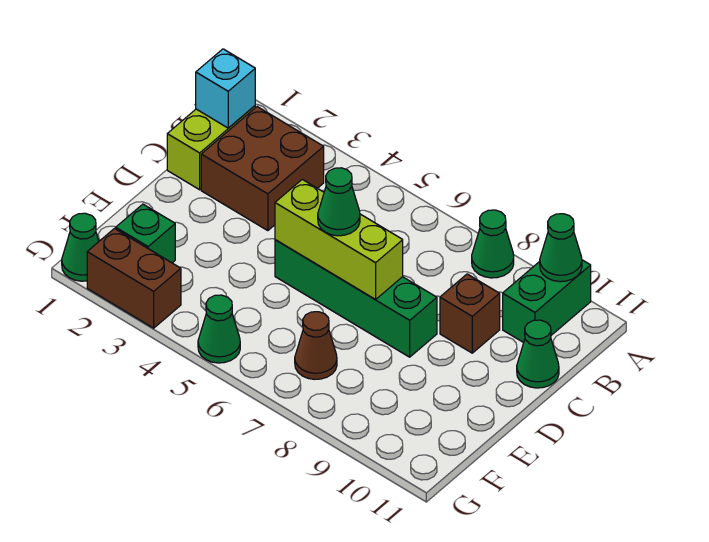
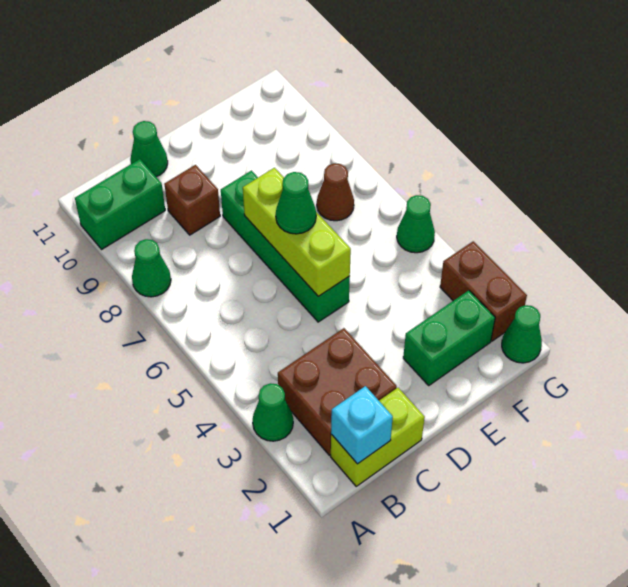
green cone A10 level 2 -> green cone A3 level 1
green brick F2 level 1 -> green brick E2:F2 level 1

